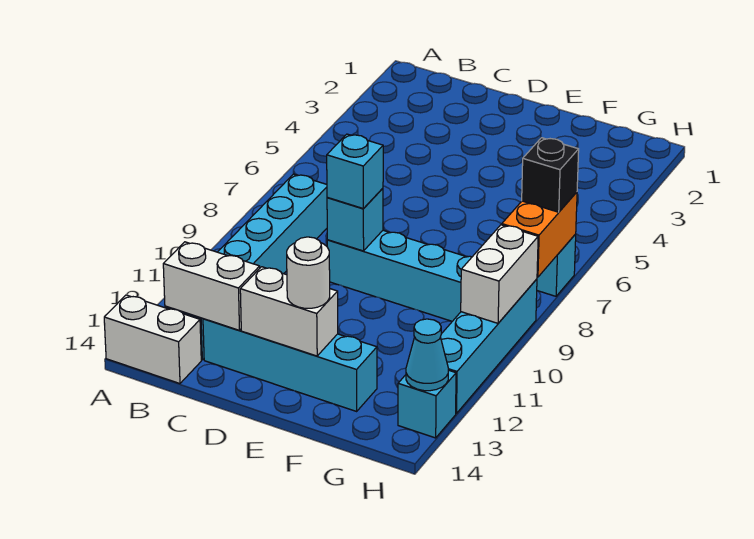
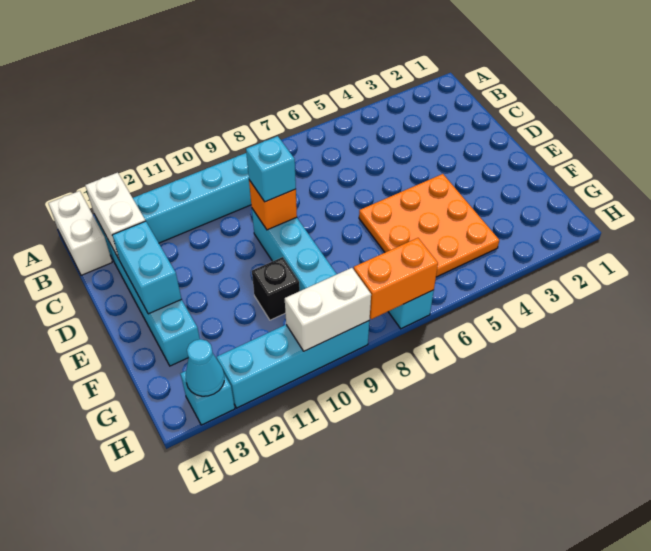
cyan brick D9 level 2 -> orange brick D9 level 2
white brick D13:E13 level 2 -> cyan brick D13:E13 level 2
none -> orange plate E4:G6 level 1
white round brick E13 level 3 -> none
black brick H7 level 3 -> black brick F10 level 1

